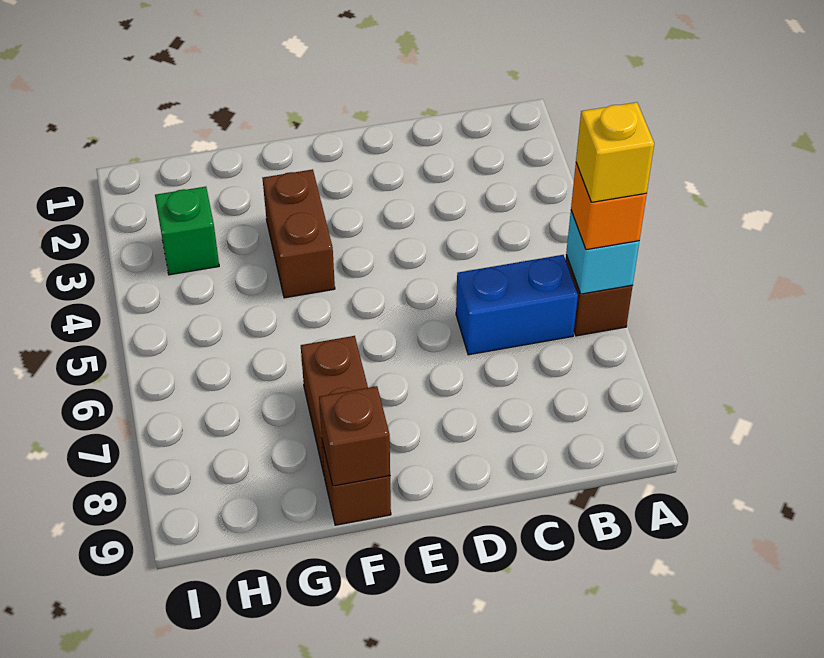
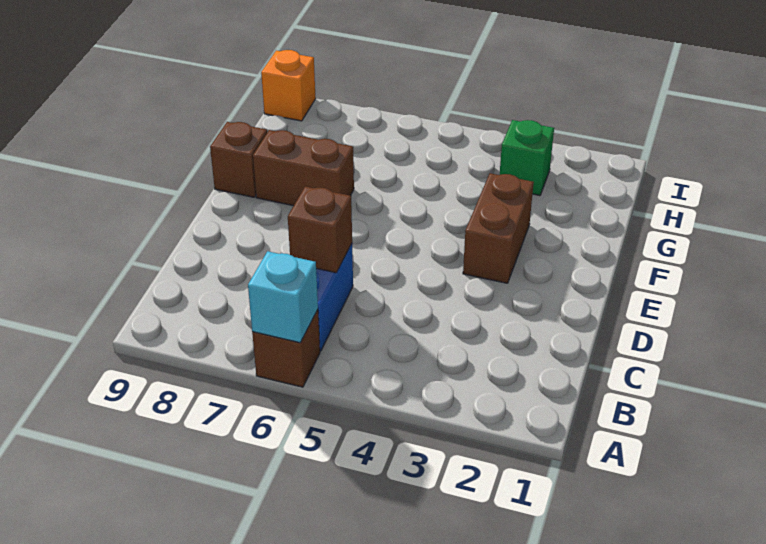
orange brick A6 level 3 -> orange brick I9 level 1
yellow brick A6 level 4 -> none
brown brick F3:F4 level 1 -> brown brick E3:F3 level 1
brown brick F9 level 2 -> brown brick C6 level 2

